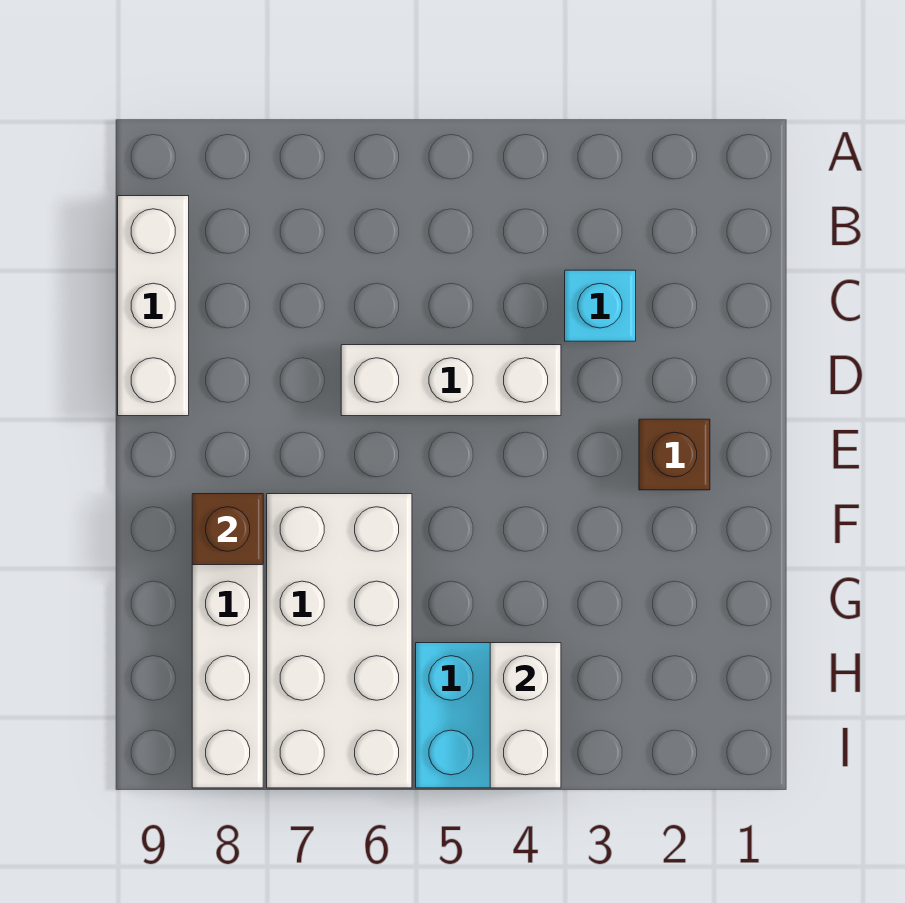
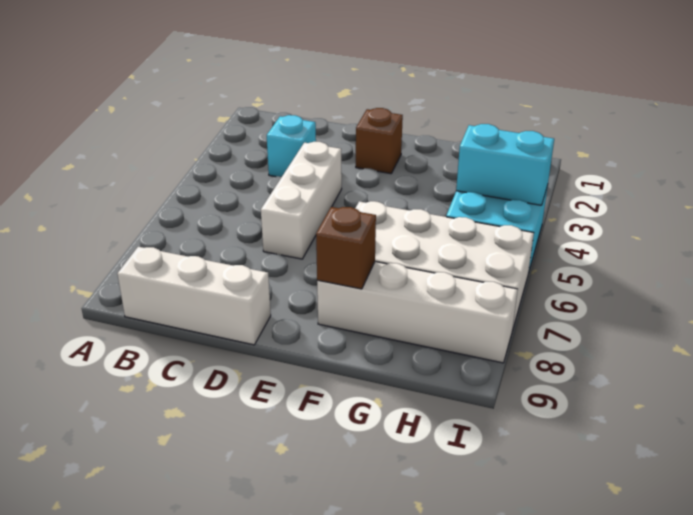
white brick H4:I4 level 2 -> cyan brick H4:I4 level 2

